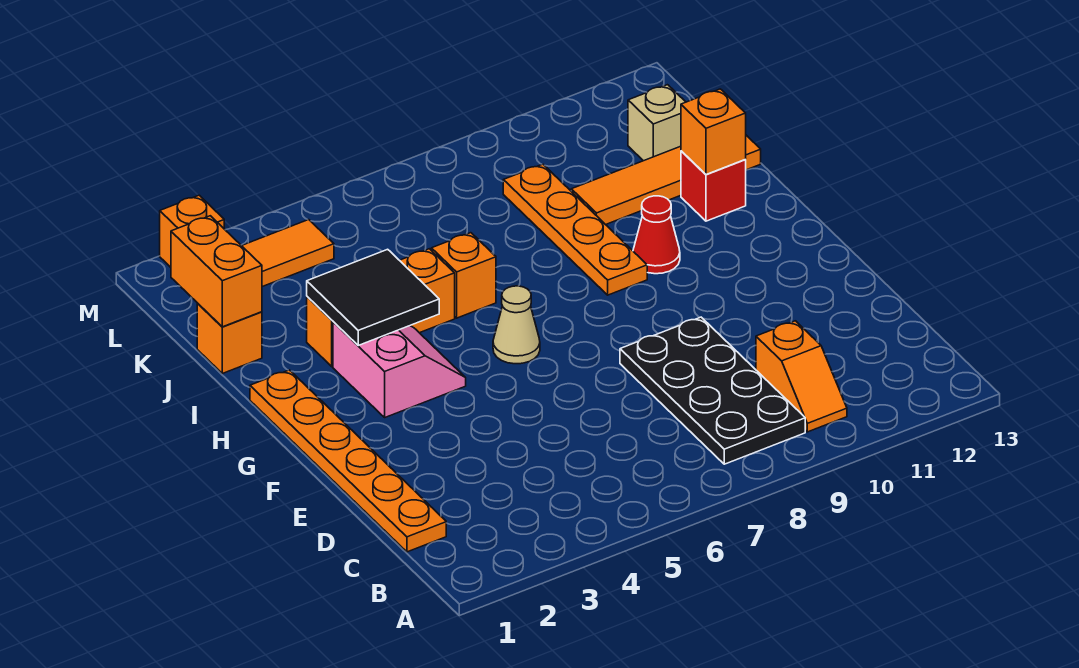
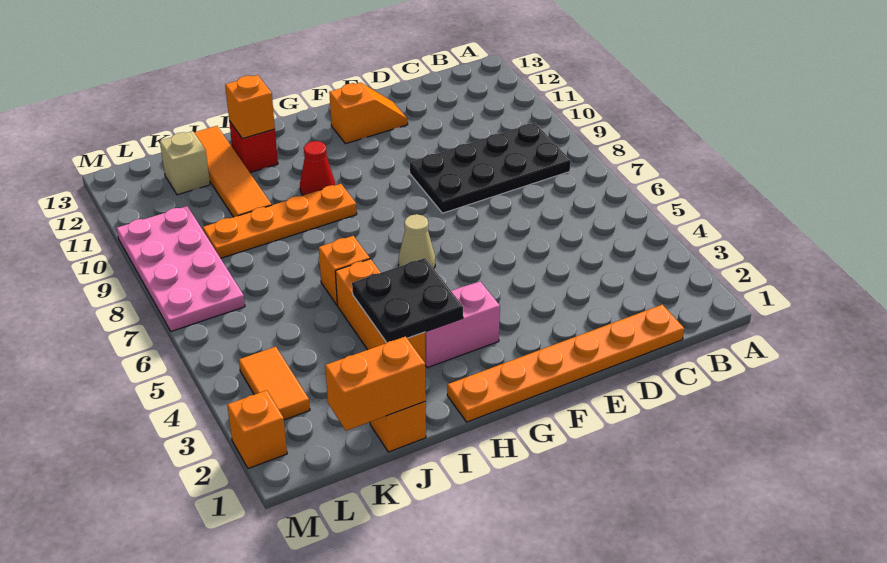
orange slope B10:C10 level 1 top C -> orange slope E12:F12 level 1 top F
black tile H3:I4 level 2 -> black plate H3:I4 level 2
none -> pink plate L7:M10 level 1

